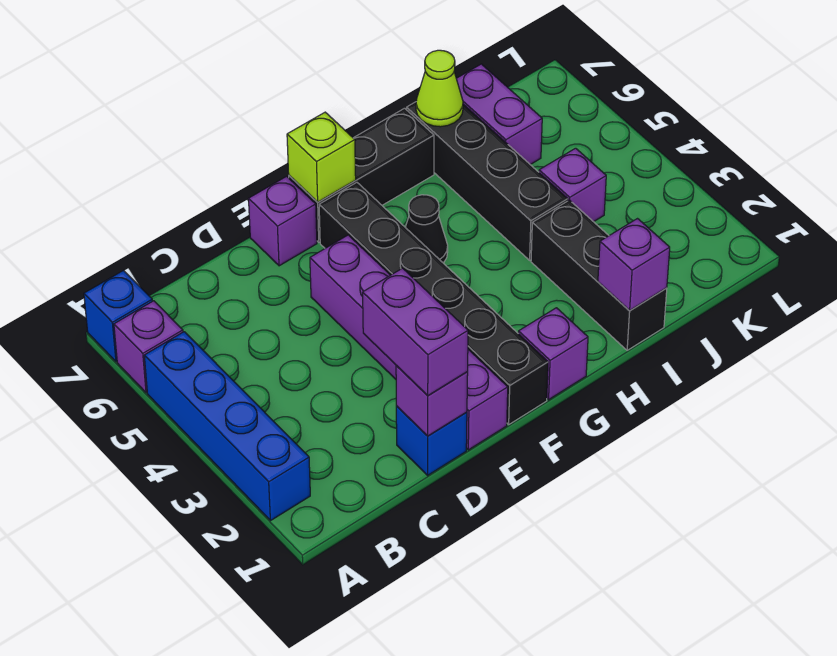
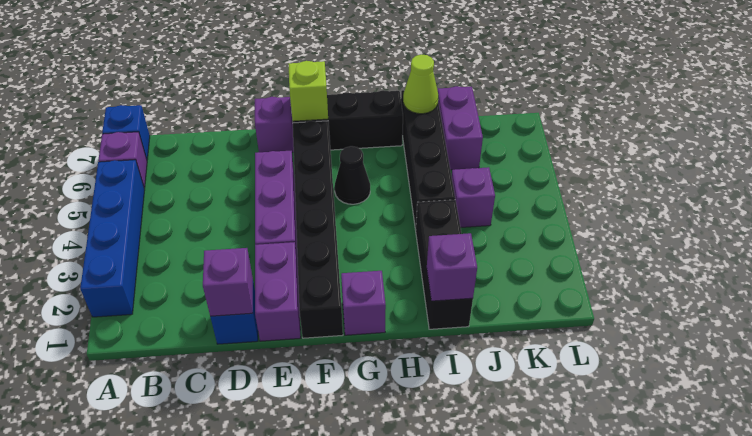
purple brick D1:D2 level 3 -> none

